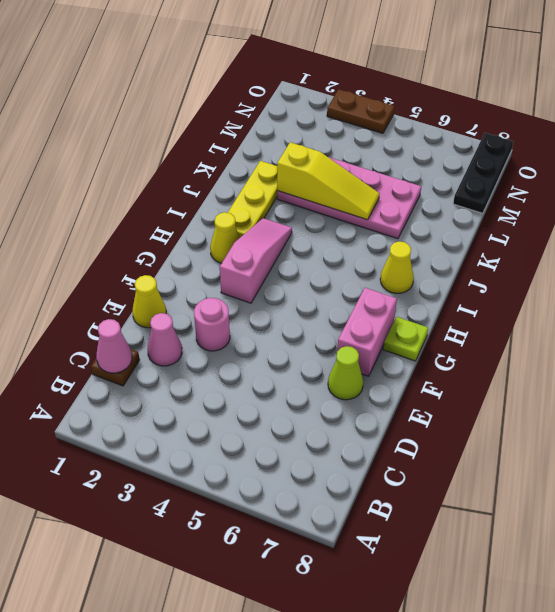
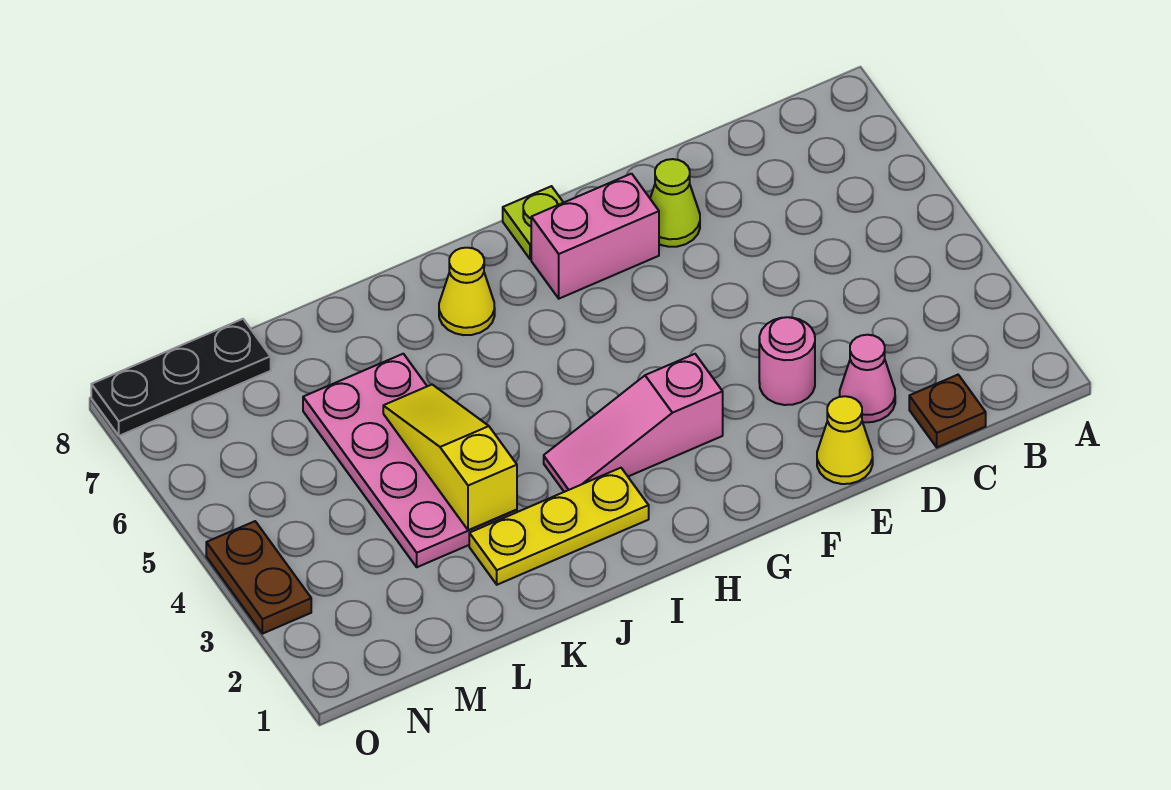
pink cone C1 level 2 -> none
yellow cone H2 level 1 -> none

